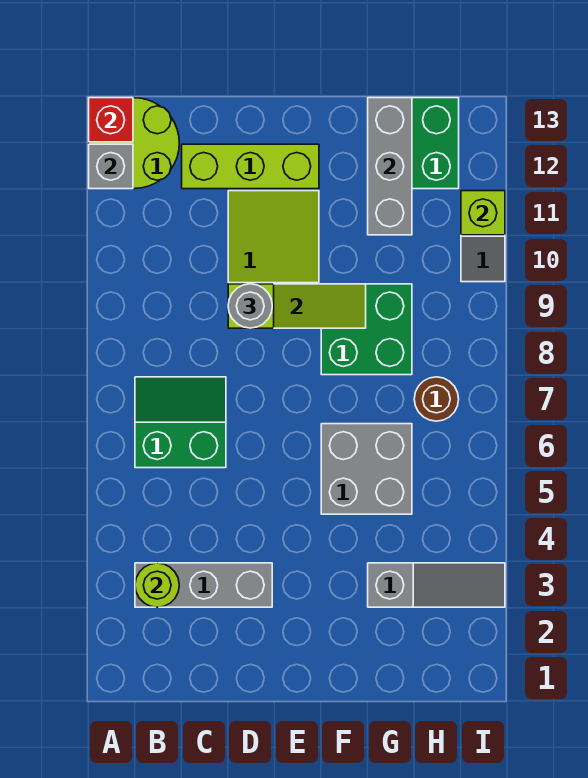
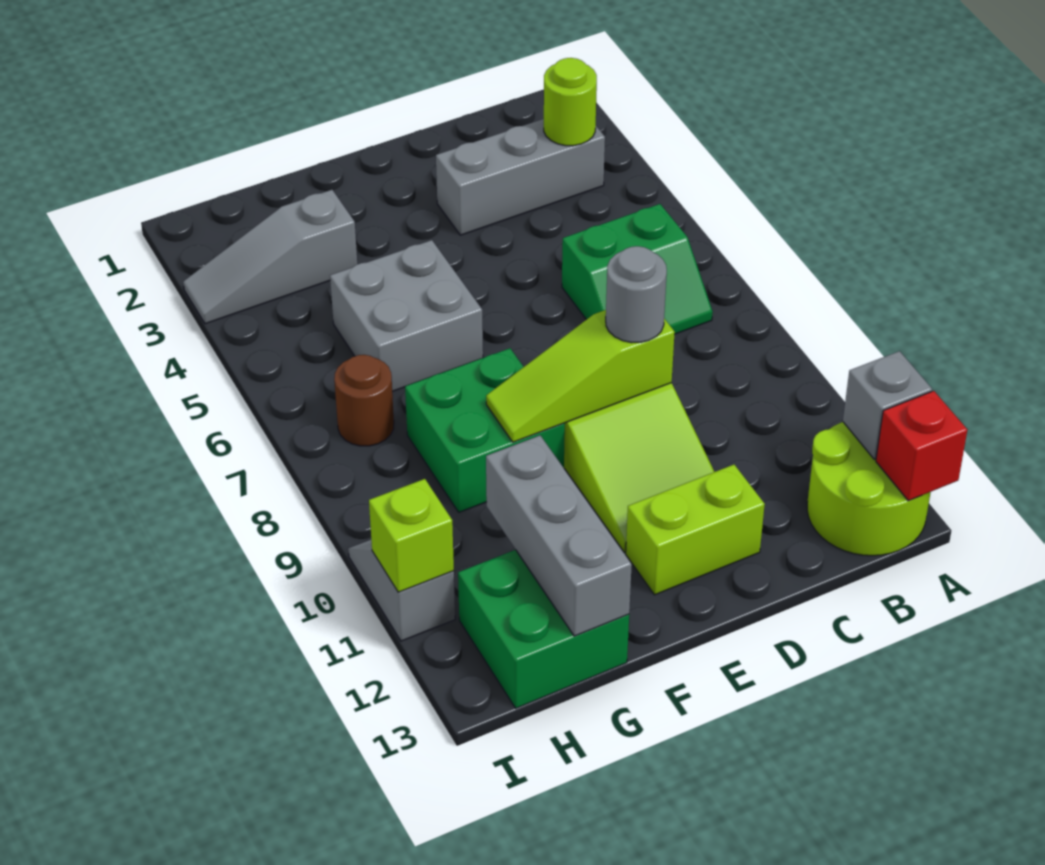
lime brick C12:E12 level 1 -> lime brick D12:E12 level 1

